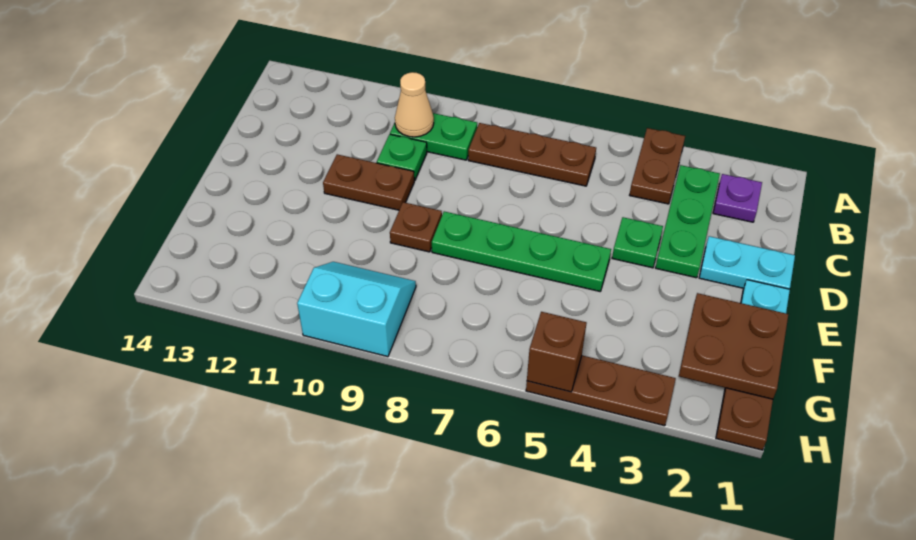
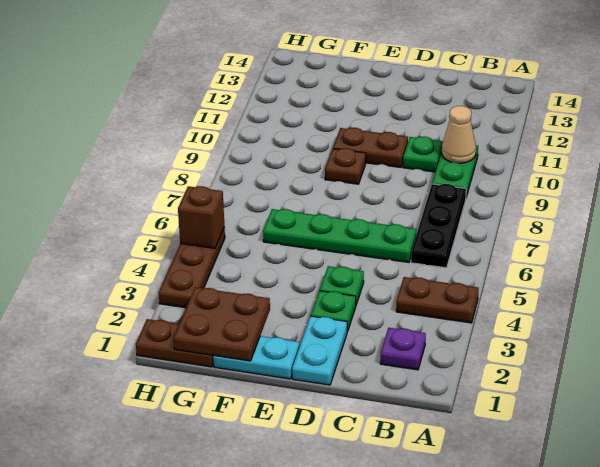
green plate B3:D3 level 1 -> green plate D3 level 1
brown plate B6:B8 level 1 -> black plate B6:B8 level 1
brown plate D10:D11 level 1 -> brown plate D10:E10 level 1
green plate E5:E8 level 1 -> green plate C6:F6 level 1
cyan slope G9:H10 level 1 top H -> none

